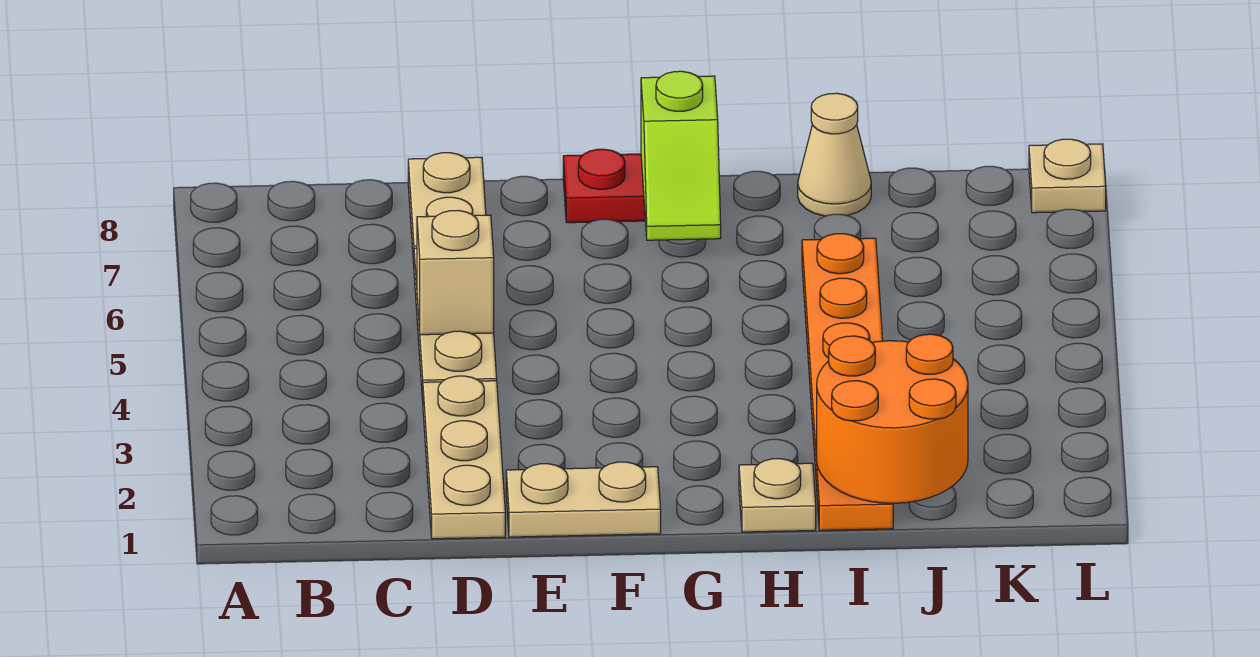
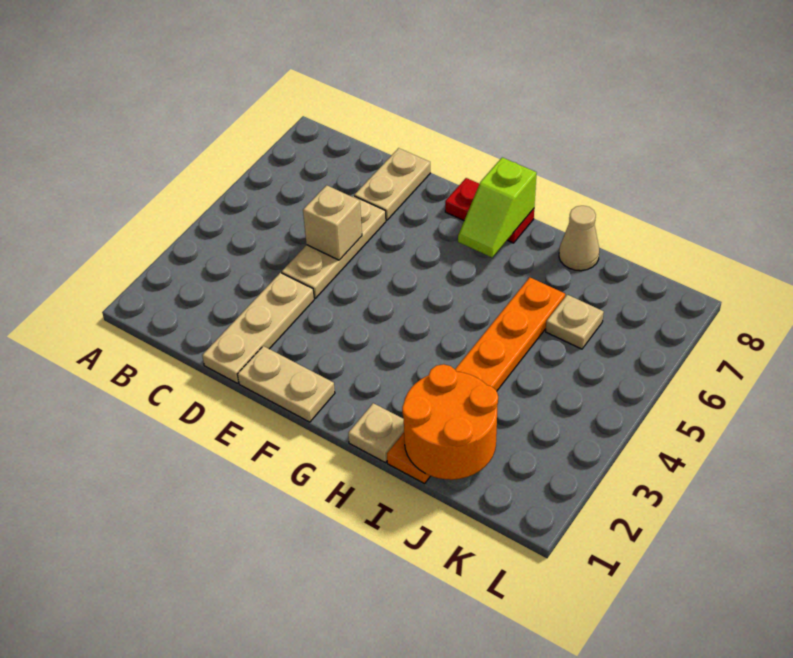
tan plate L8 level 1 -> tan plate J6 level 1

